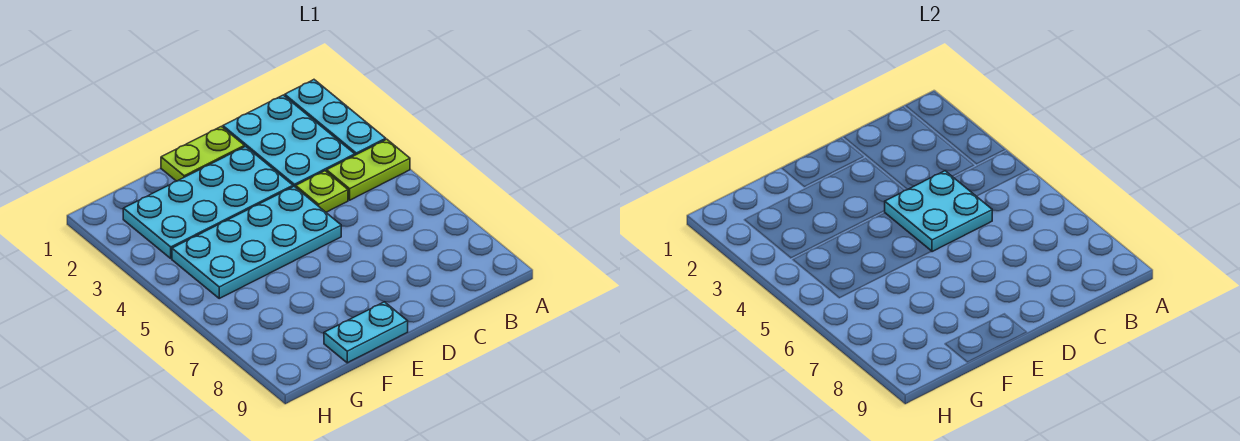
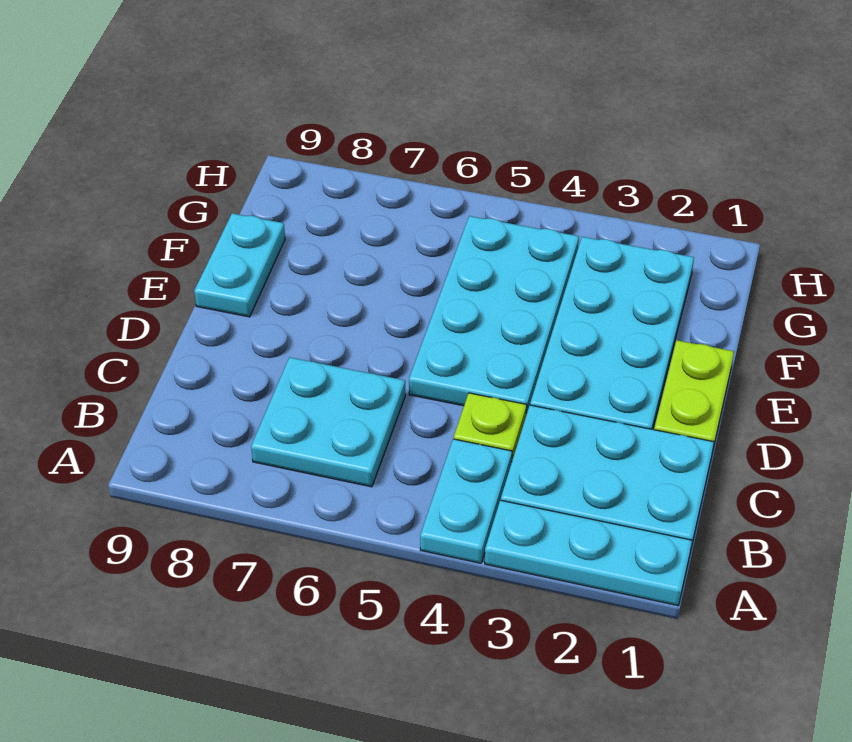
lime plate A4:B4 level 1 -> cyan plate A4:B4 level 1
cyan plate C4:D5 level 2 -> cyan plate B6:C7 level 1

